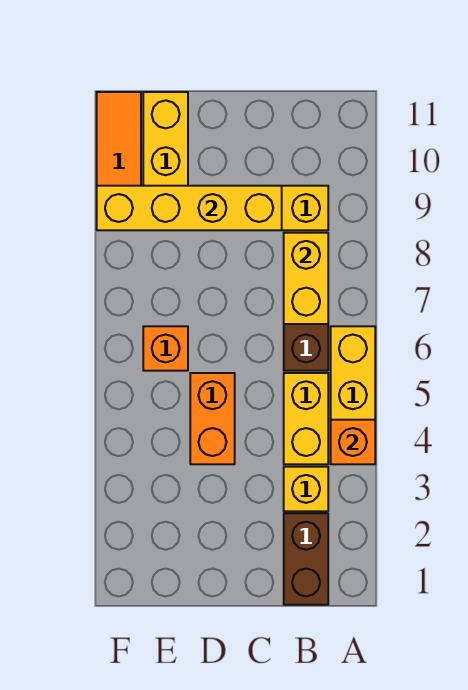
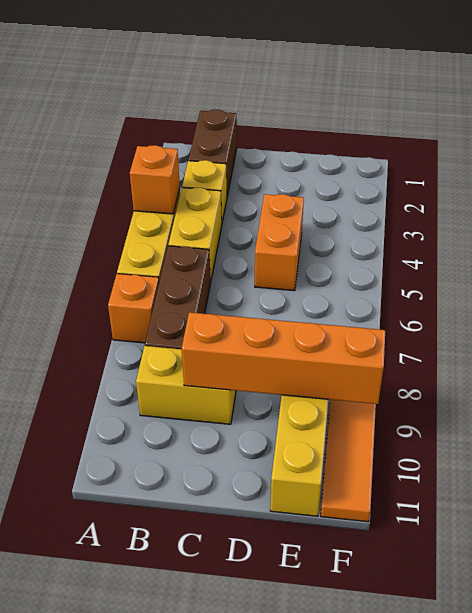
yellow brick B7:B8 level 2 -> none
yellow brick C9:F9 level 2 -> orange brick C9:F9 level 2
orange brick E6 level 1 -> orange brick A7 level 1

